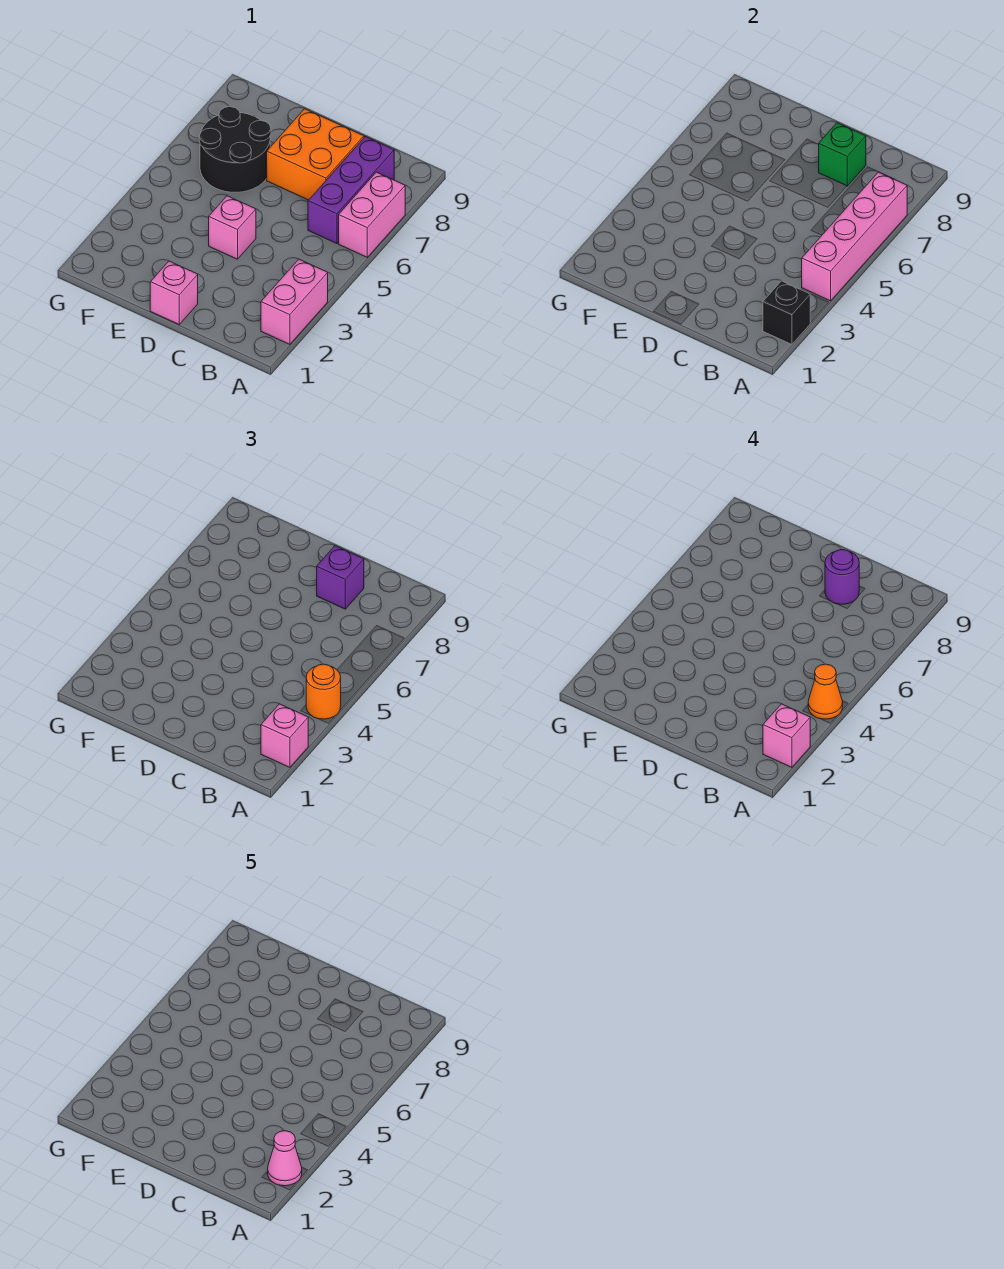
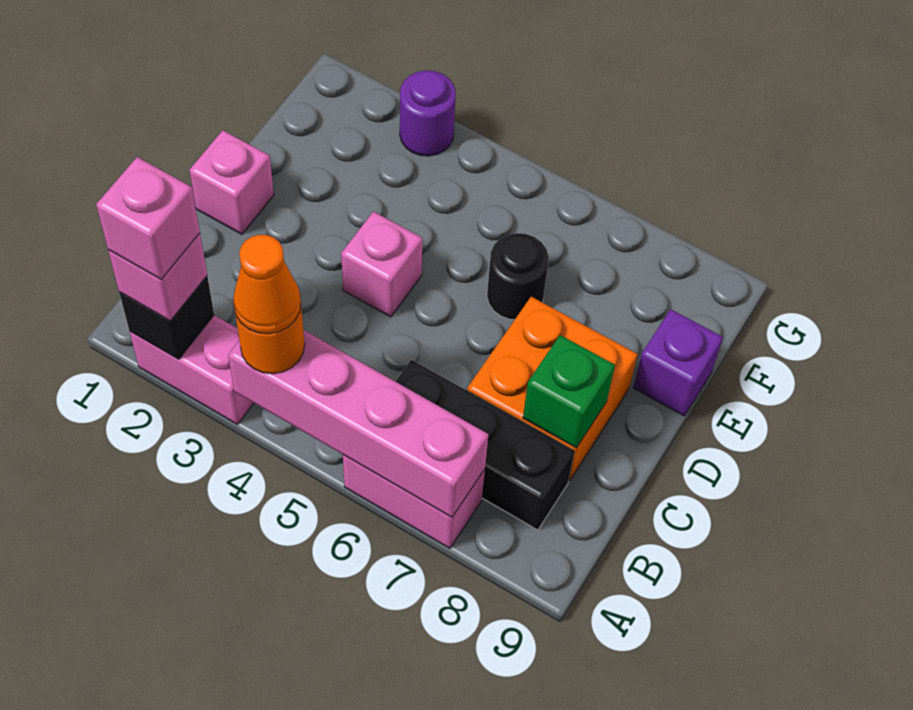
pink cone A2 level 5 -> none
purple brick B6:B8 level 1 -> black brick B6:B8 level 1
purple brick C8 level 3 -> purple brick E9 level 1
purple round brick C8 level 4 -> purple round brick G3 level 1
black round brick E6:F7 level 1 -> black round brick E6 level 1

